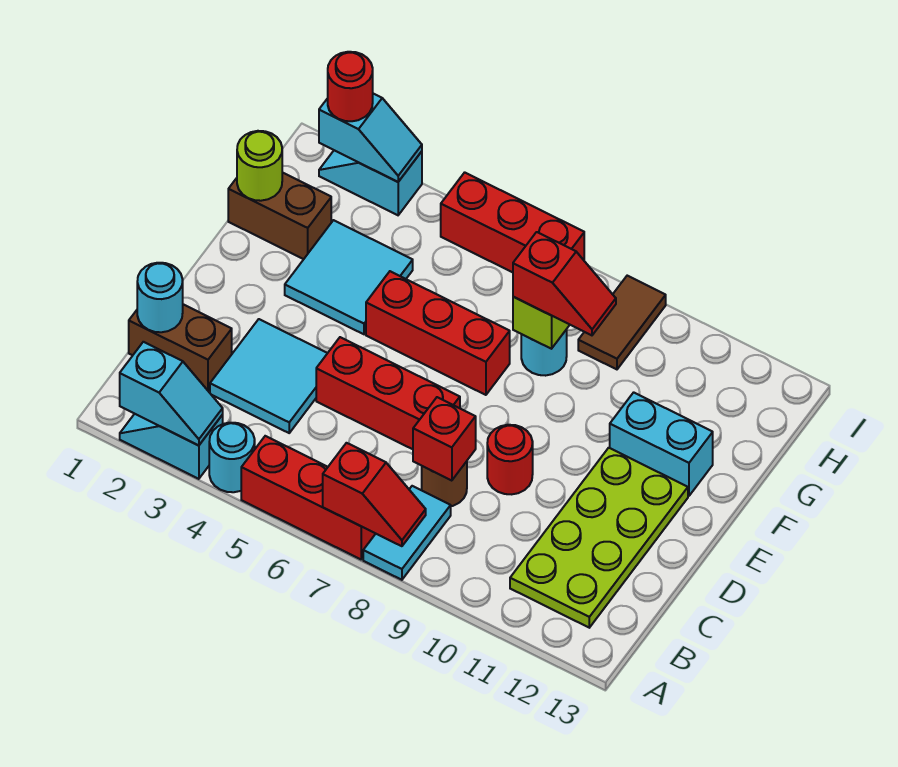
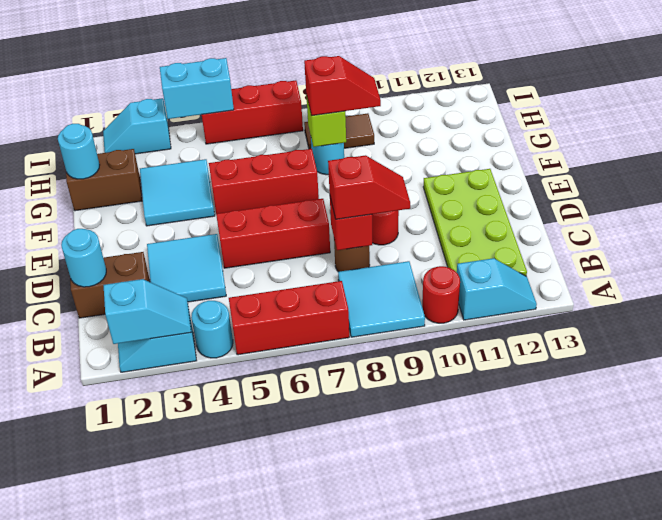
red slope A7:A8 level 2 top 7 -> red slope C8:C9 level 3 top 8
cyan tile A8:B8 level 1 -> cyan tile A8:B9 level 1
cyan brick F11:F12 level 1 -> cyan brick I4:I5 level 2
lime round brick G1 level 2 -> cyan round brick G1 level 2
brown tile H9:I9 level 1 -> brown tile H8:H9 level 1
cyan slope I2:I3 level 2 top 2 -> cyan slope A11:A12 level 1 top 11
red round brick I2 level 3 -> red round brick A10 level 1

